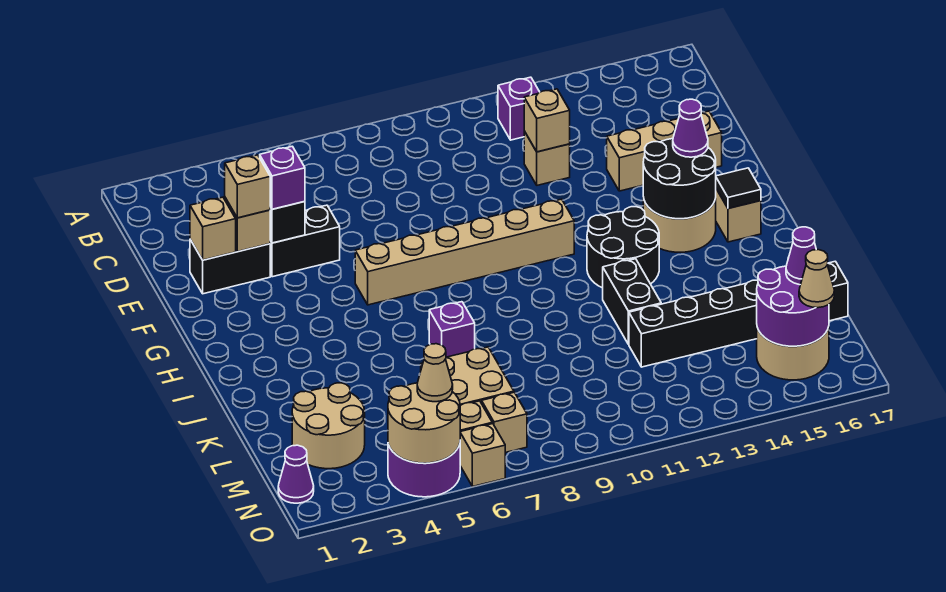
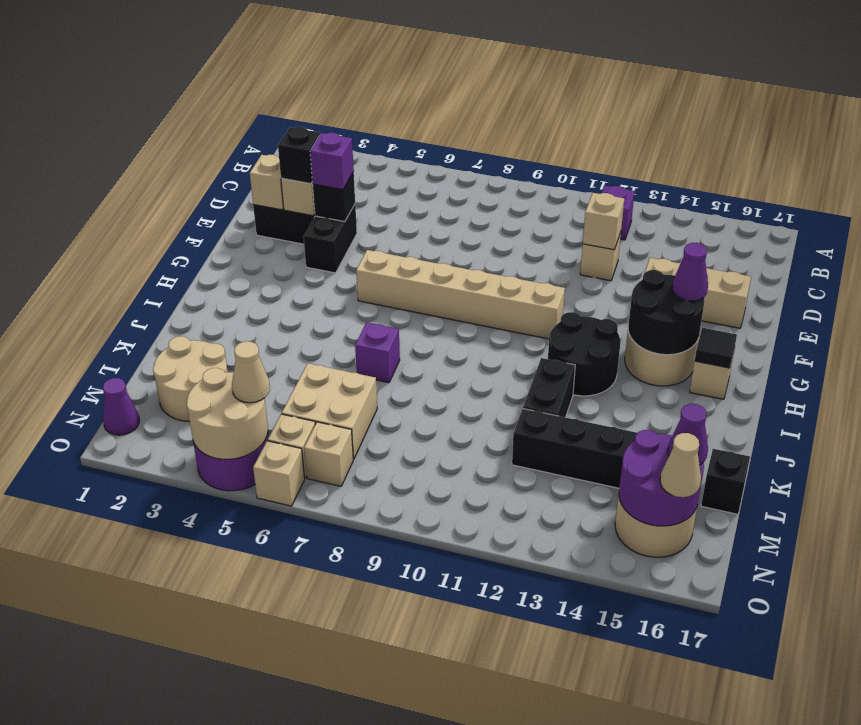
tan brick E3 level 3 -> black brick E3 level 3
black brick E4:E5 level 1 -> black brick E4:F4 level 1

